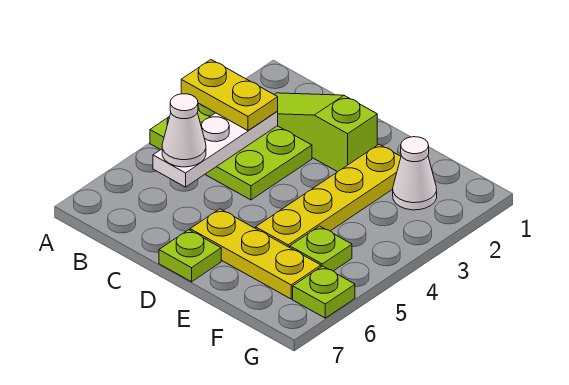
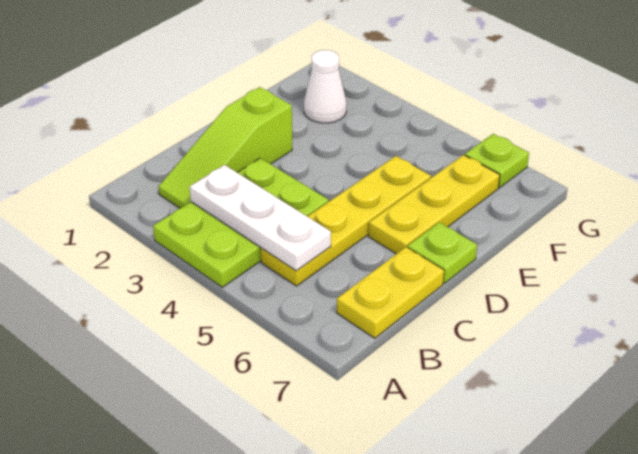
yellow plate A3:B3 level 3 -> yellow plate B7:C7 level 1
white cone B5 level 3 -> none
yellow plate E2:E5 level 1 -> yellow plate B5:E5 level 1
lime plate F5 level 1 -> none

